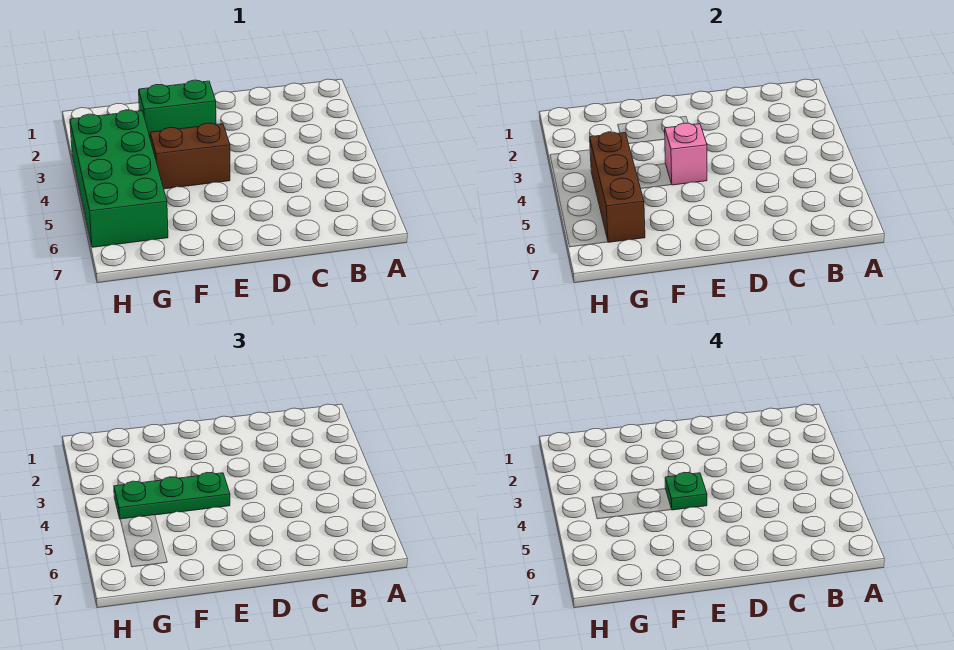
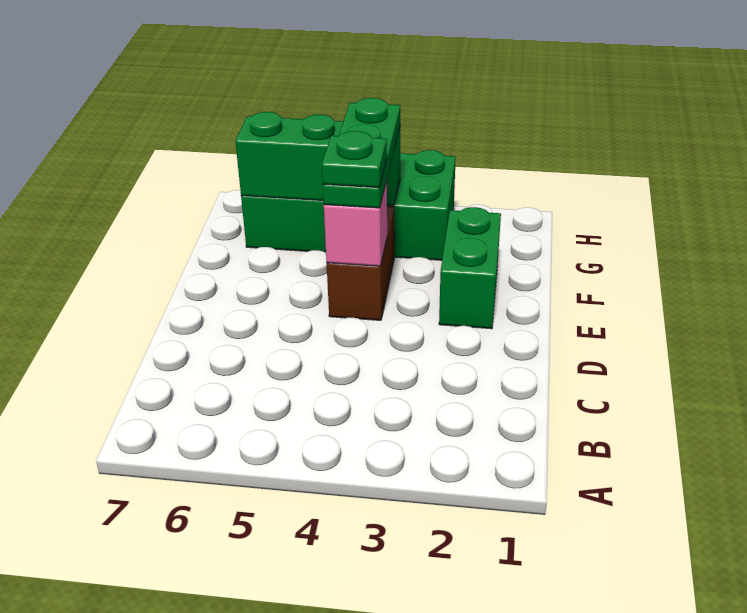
brown brick G4:G6 level 2 -> green brick G4:G6 level 2

